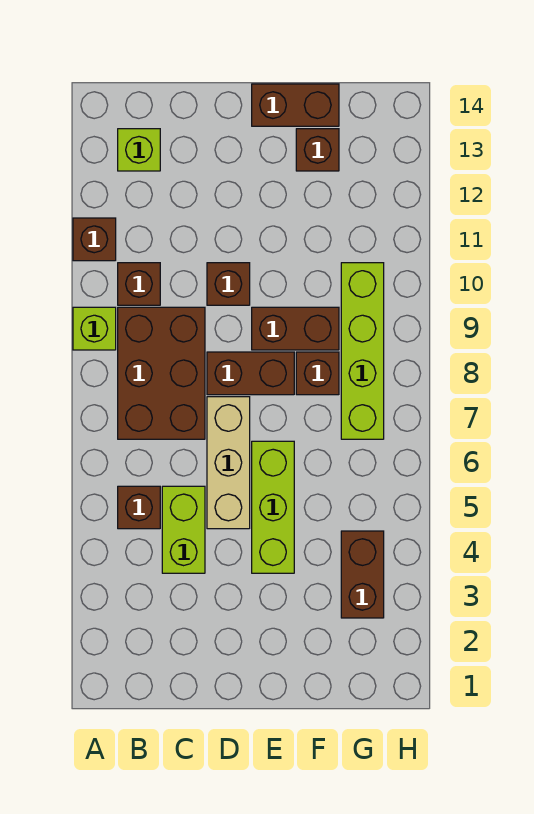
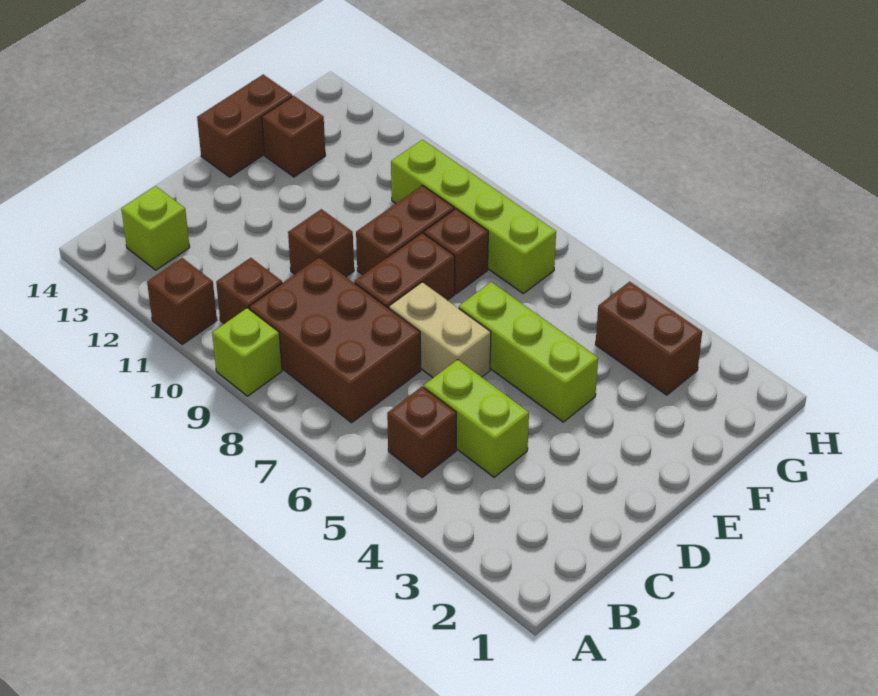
tan brick D5:D7 level 1 -> tan brick D6:D7 level 1

